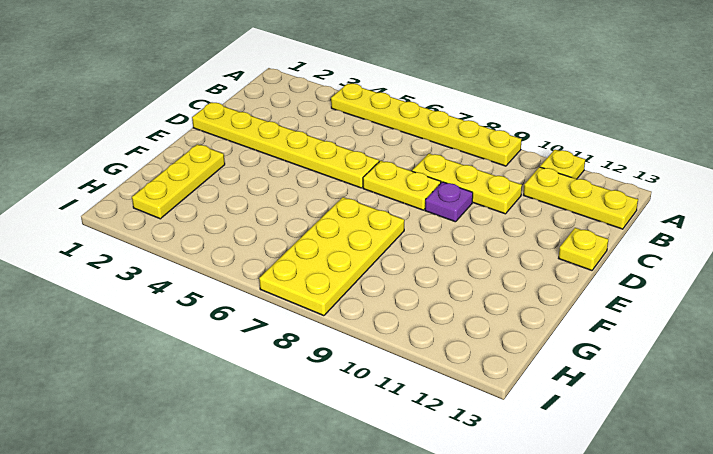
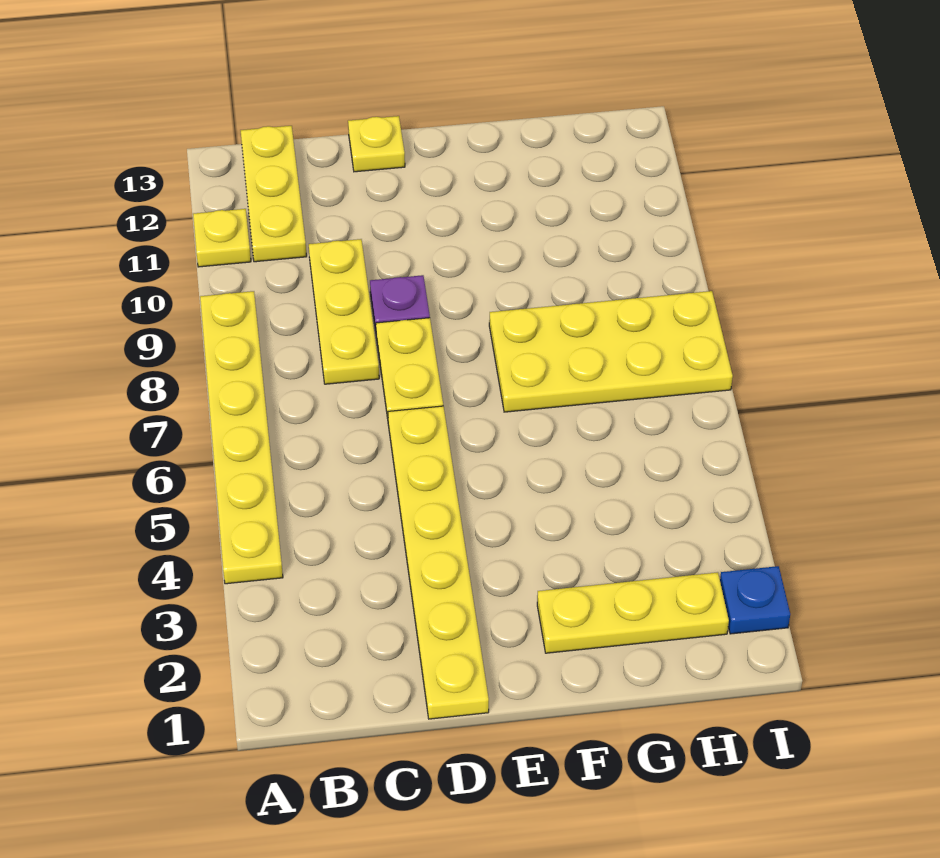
none -> blue plate I2 level 1

